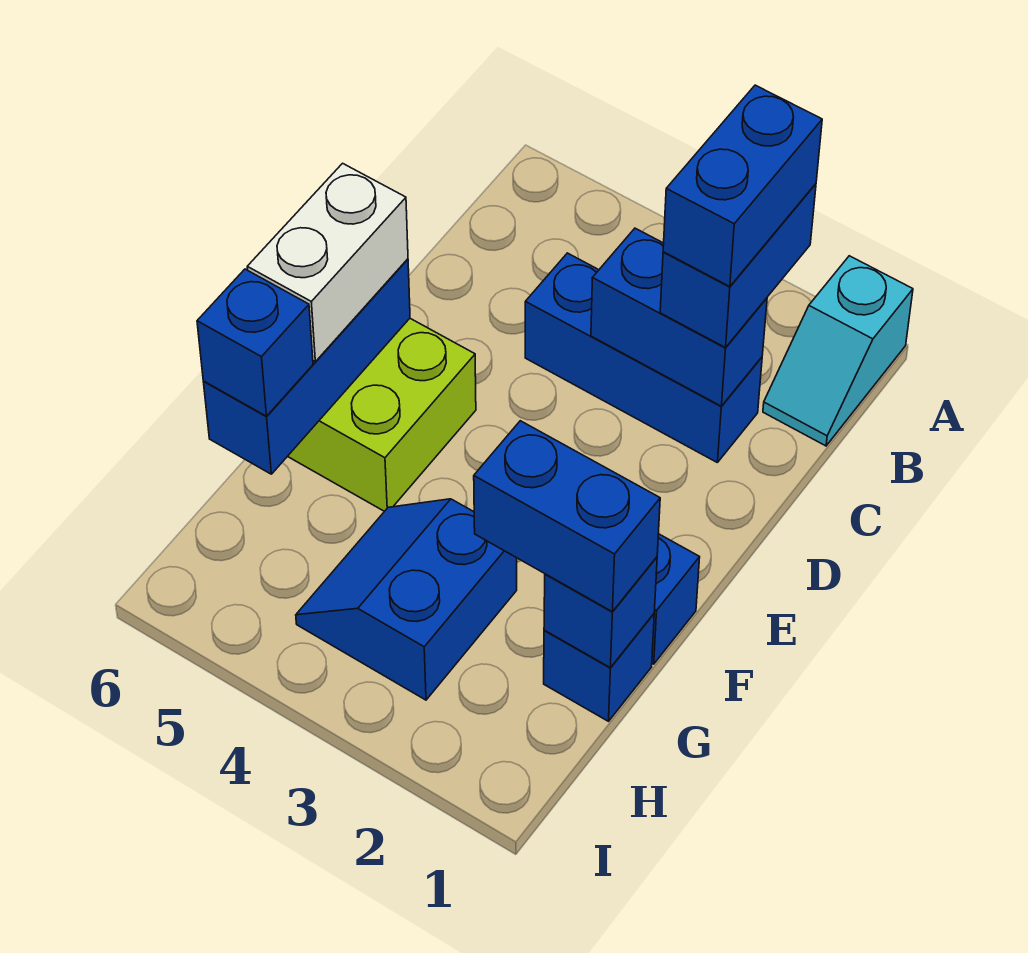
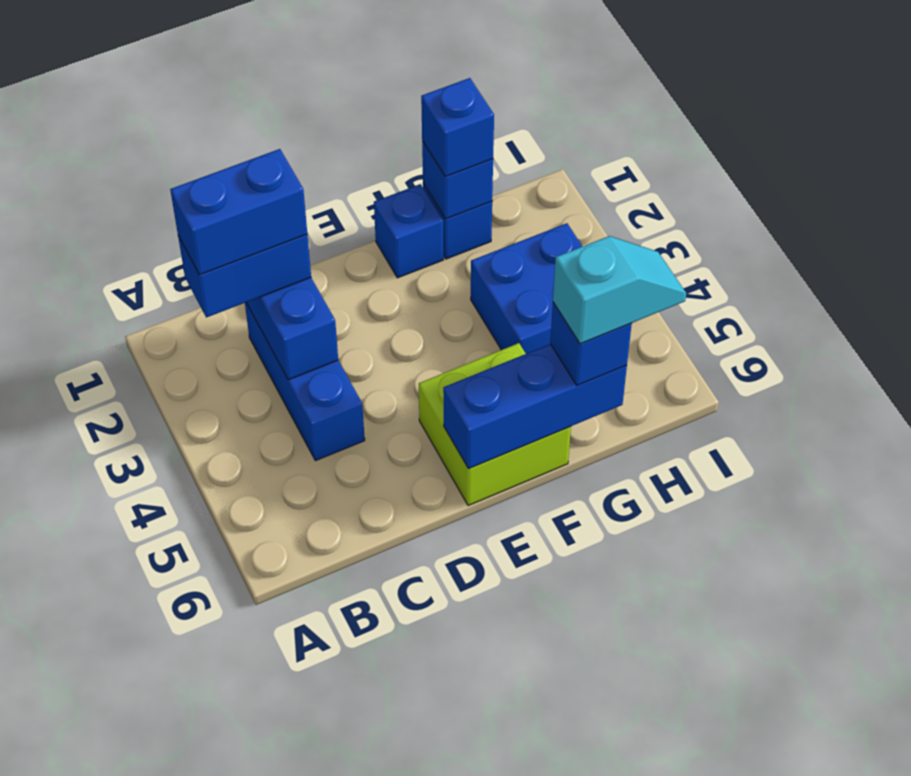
cyan slope A1:B1 level 1 top A -> cyan slope G6:H6 level 4 top G
white brick E6:F6 level 3 -> none
blue brick G1:G2 level 3 -> blue brick G1 level 3
blue slope G3:H4 level 1 top 3 -> blue brick G3:H4 level 1

